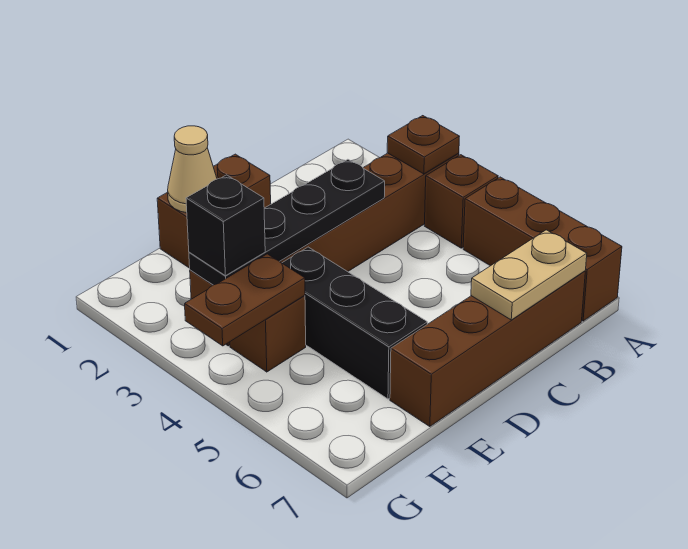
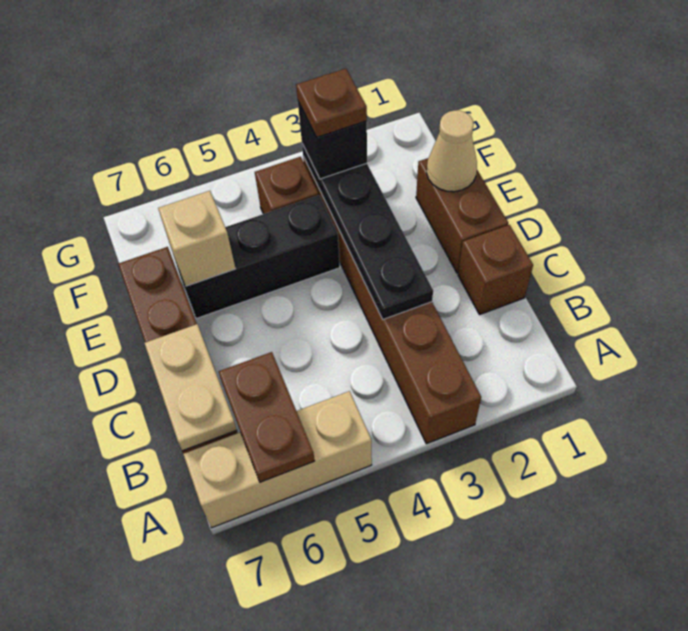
brown plate A3 level 2 -> brown plate F3 level 4
brown brick A4 level 1 -> brown brick C1 level 1
brown brick A5:A7 level 1 -> tan brick A5:A7 level 1
none -> tan brick E6 level 2
brown plate F4:G4 level 2 -> brown plate A6:B6 level 2

